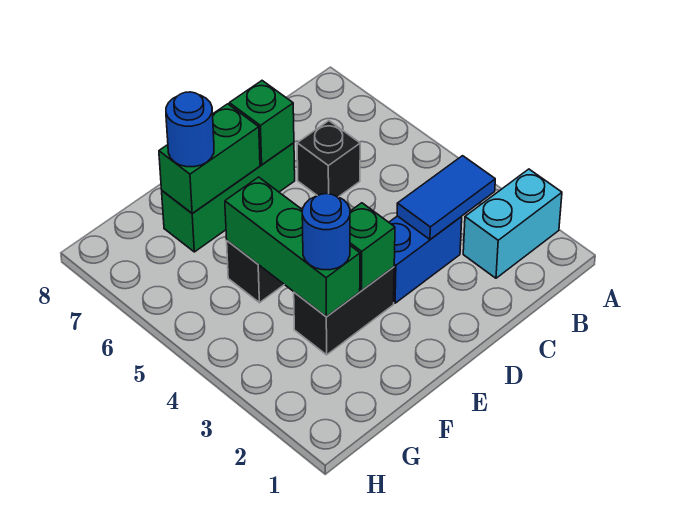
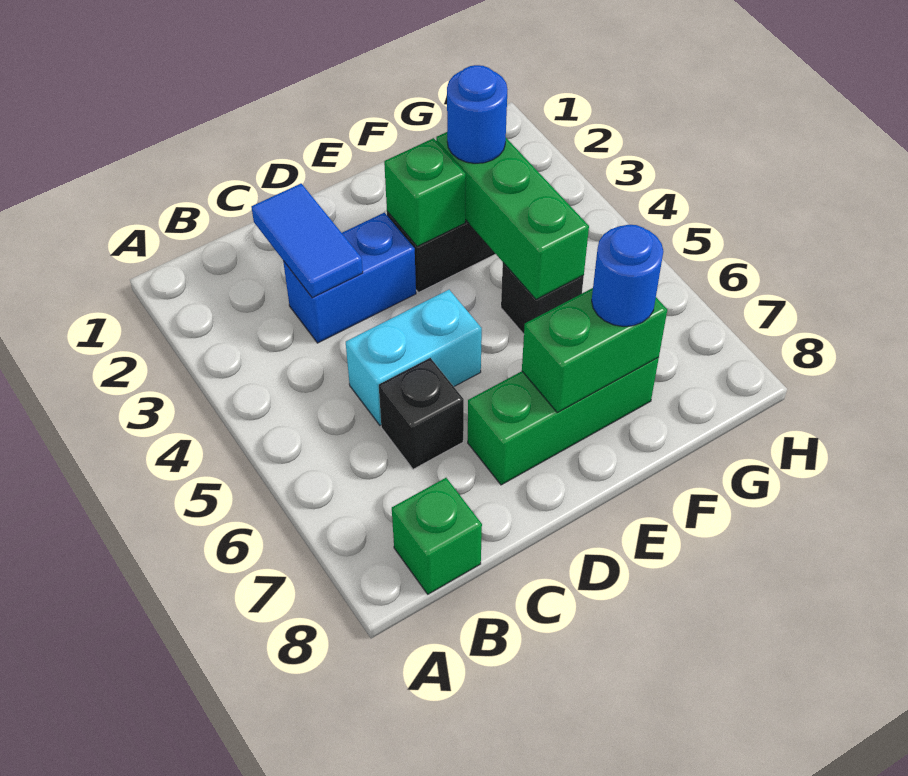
cyan brick A2:B2 level 1 -> cyan brick C5:D5 level 1
blue tile B3:C3 level 2 -> blue tile C2:C3 level 2
green brick D7 level 2 -> green brick B8 level 1

